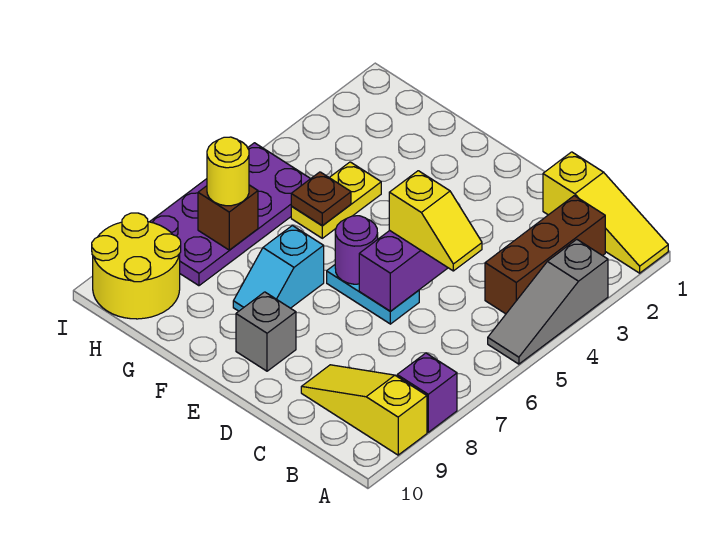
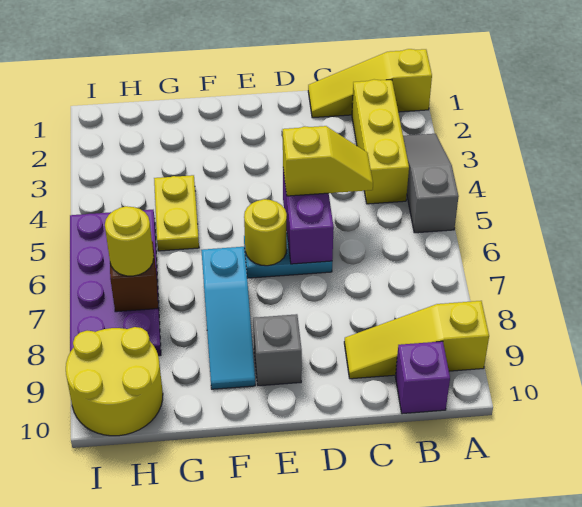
yellow slope A1:C1 level 1 top C -> yellow slope A1:C1 level 1 top A
grey slope A3:A5 level 1 top 3 -> grey slope A3:A5 level 1 top 5
purple brick A8 level 1 -> purple brick B10 level 1
brown brick B2:B4 level 1 -> yellow brick B2:B4 level 1
purple round brick E6 level 2 -> yellow round brick E6 level 2
cyan slope F7:F8 level 1 top 7 -> cyan slope F7:F9 level 1 top 7
brown plate G5 level 2 -> none

